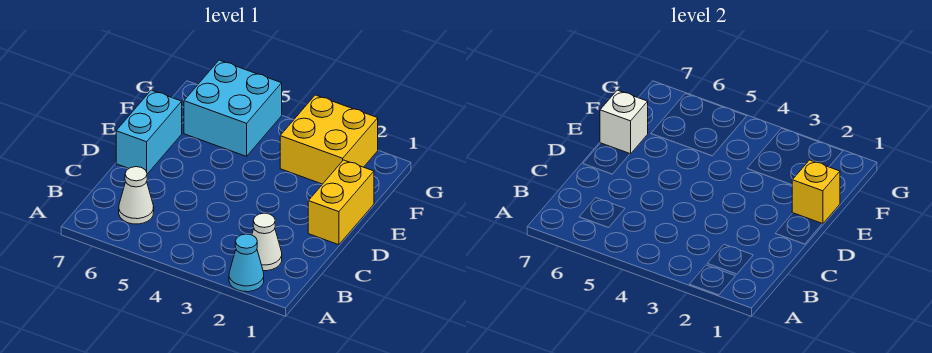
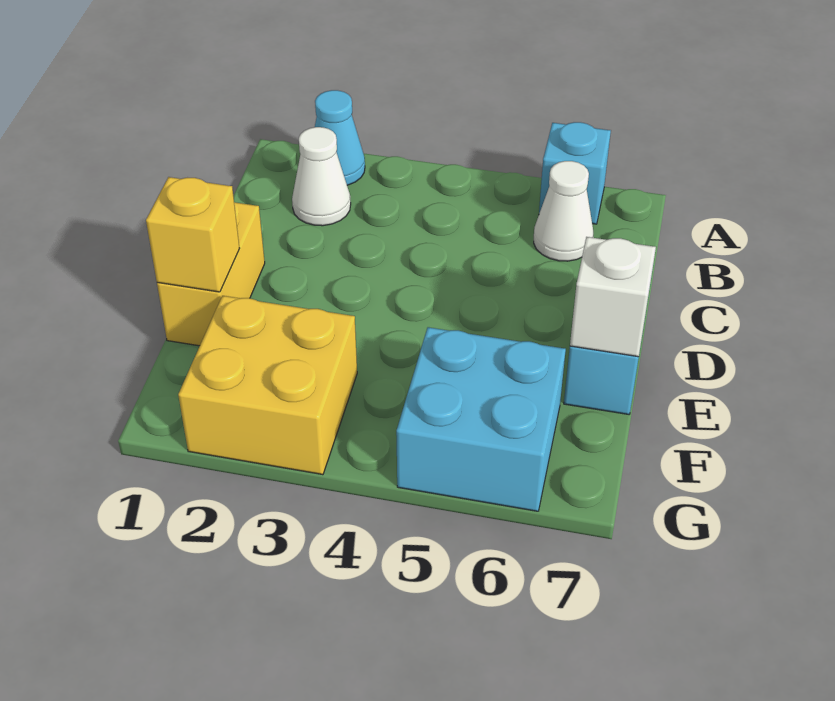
none -> cyan brick A6 level 1

